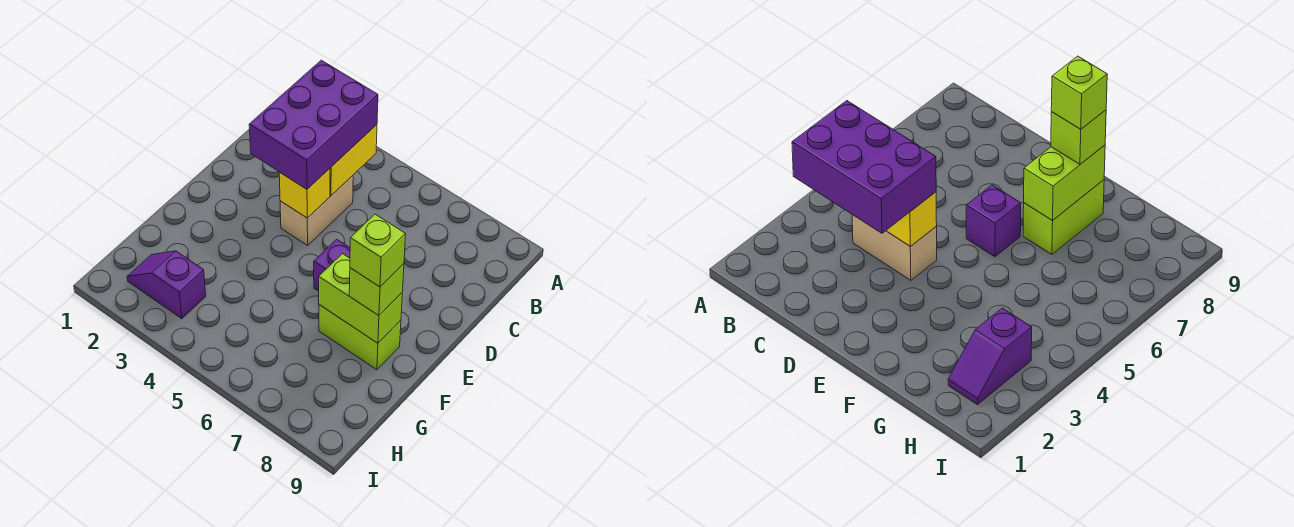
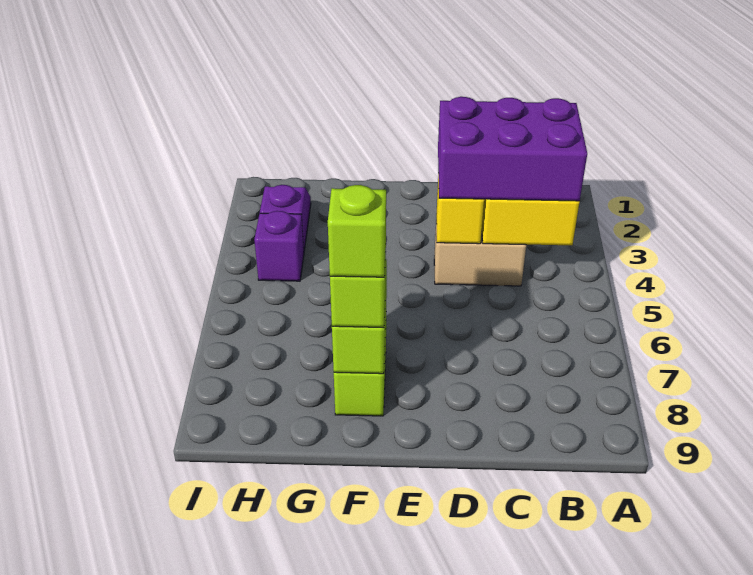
purple brick E6 level 1 -> purple brick H4 level 1

